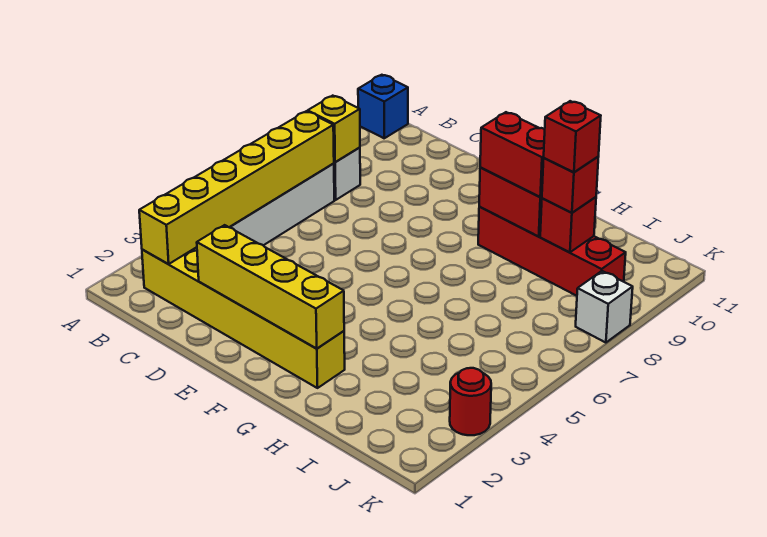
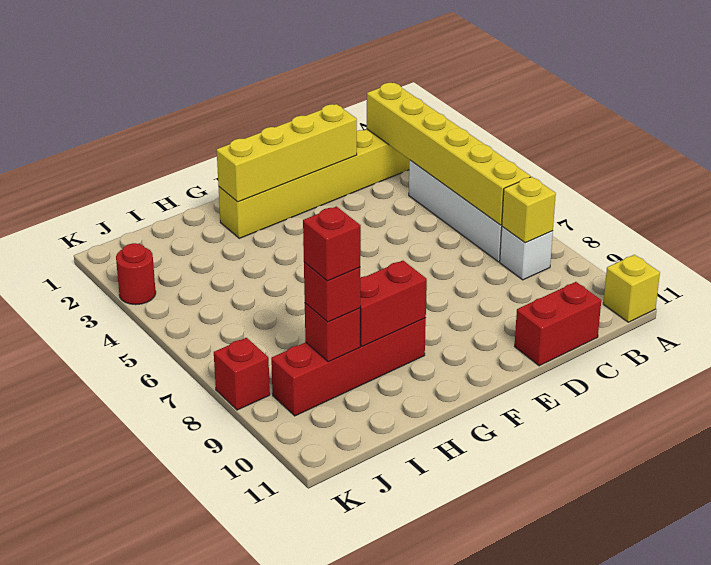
blue brick A11 level 1 -> yellow brick A11 level 1
red brick G9:H9 level 3 -> red brick C11:D11 level 1
white brick K8 level 1 -> red brick K8 level 1

